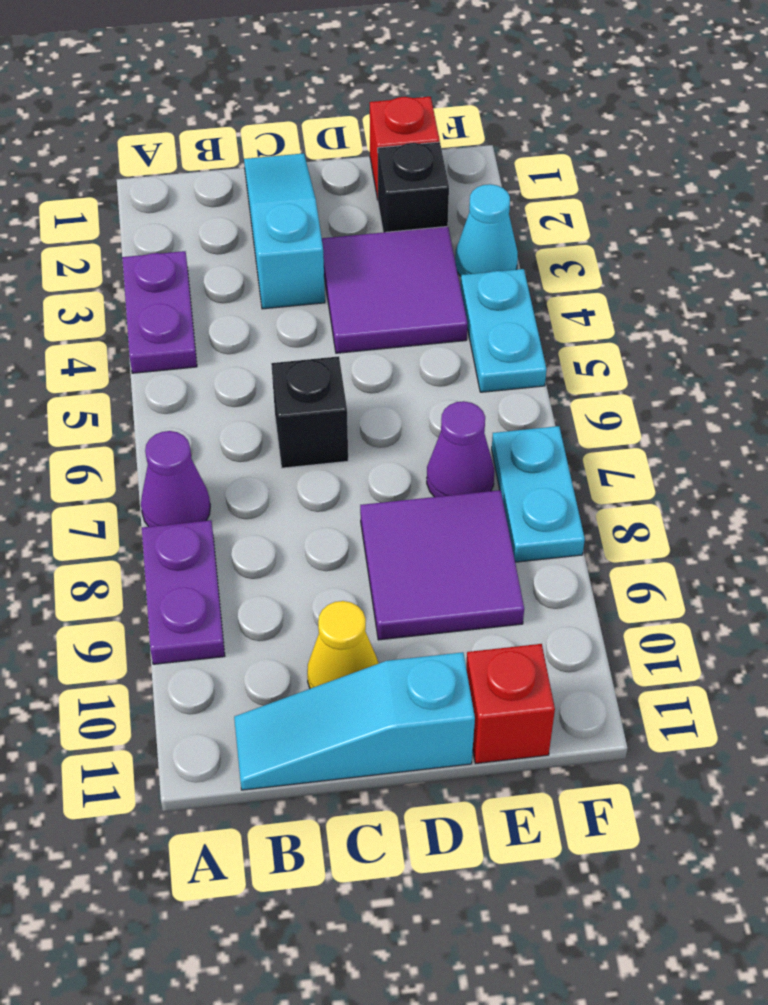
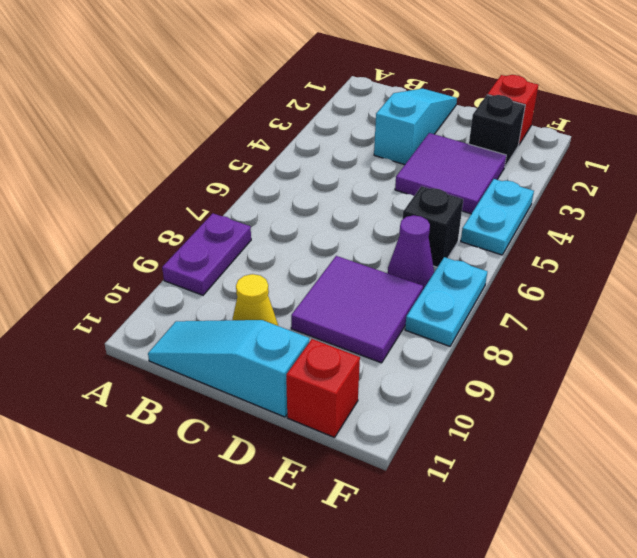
purple plate A3:A4 level 1 -> none
purple cone A7 level 1 -> none
black brick C6 level 1 -> black brick E6 level 1
cyan cone F3 level 1 -> none

